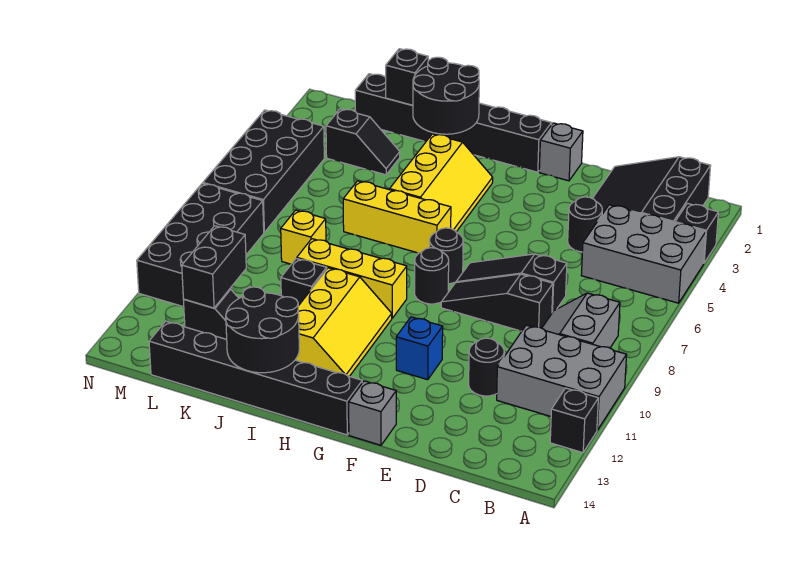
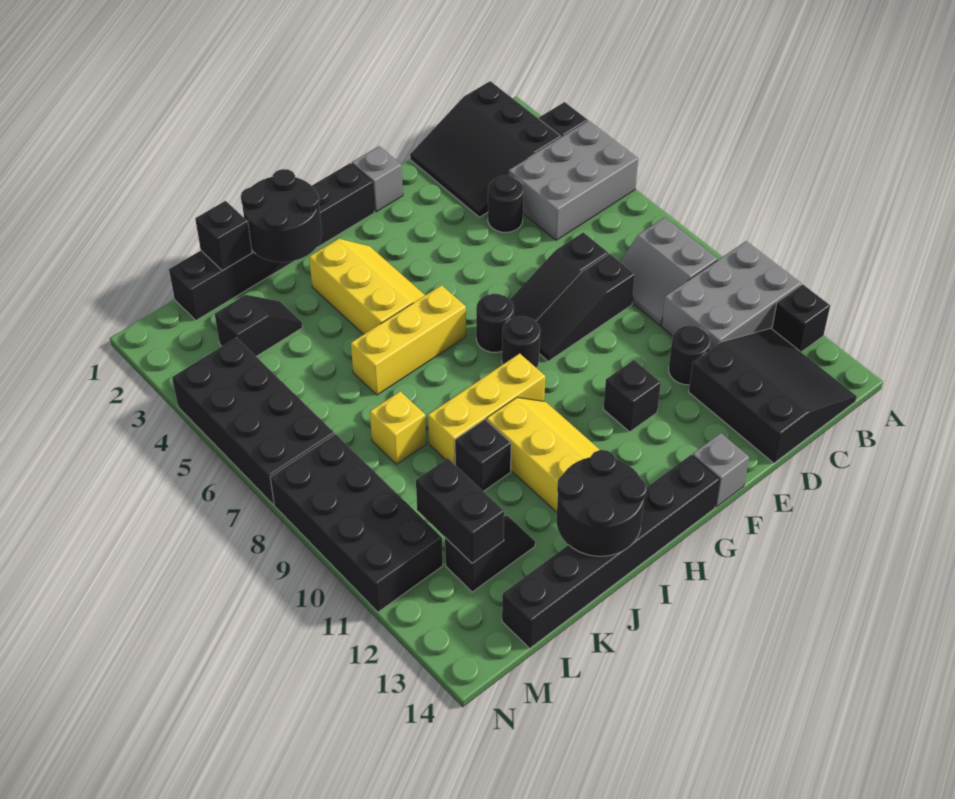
none -> black slope B12:D14 level 1 top D
blue brick F11 level 1 -> black brick F11 level 1

